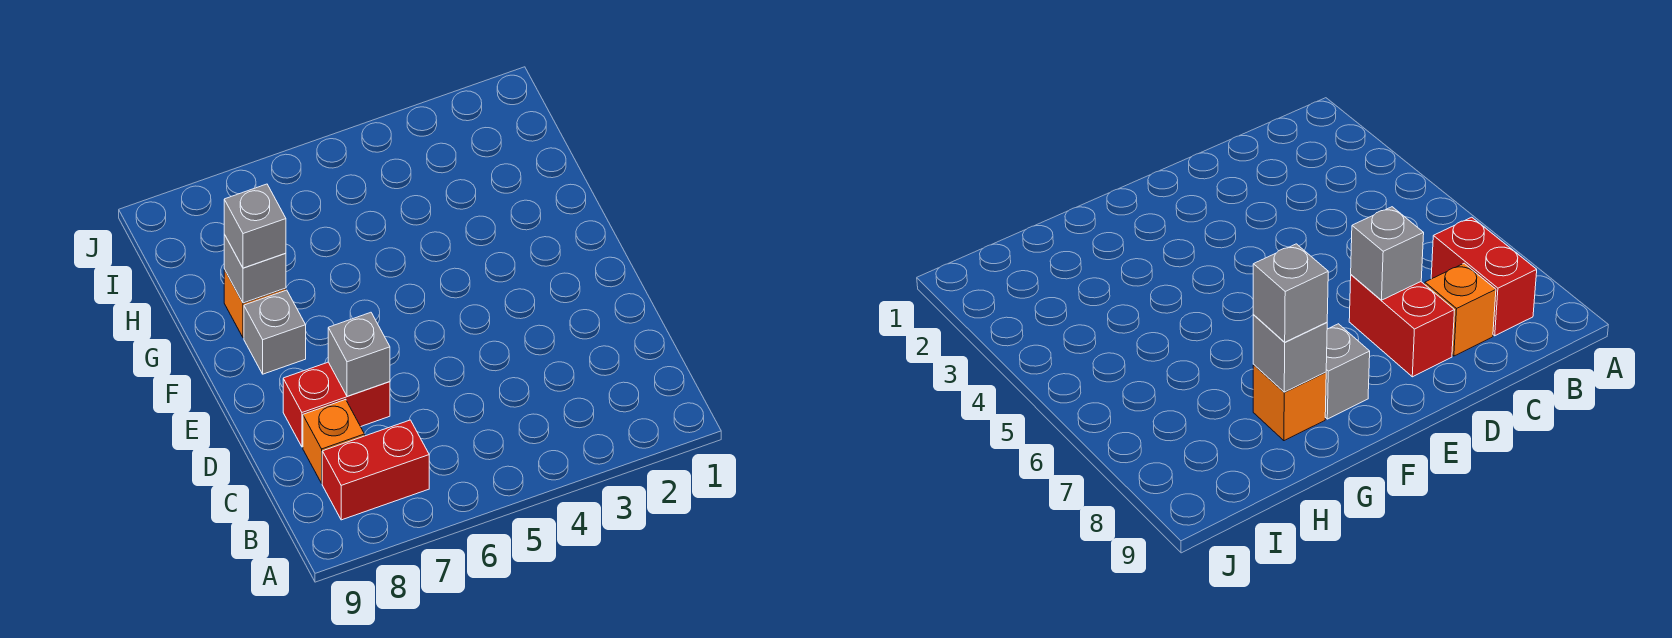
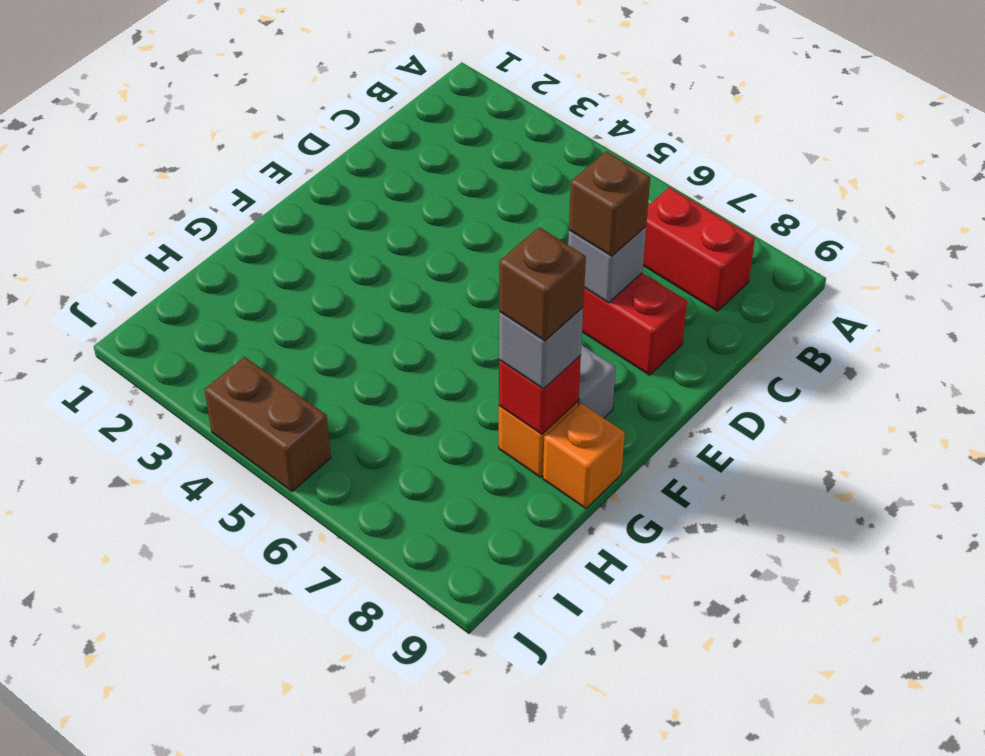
orange brick C8 level 1 -> orange brick G9 level 1
none -> brown brick D7 level 3
grey brick G8 level 2 -> red brick G8 level 2
none -> brown brick G8 level 4
none -> brown brick J4:J5 level 1

